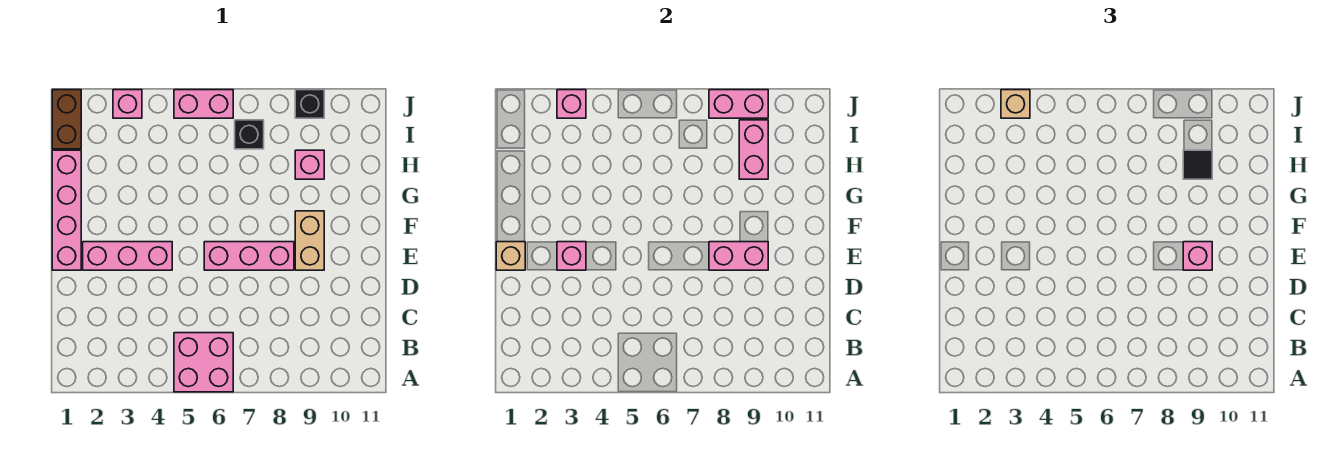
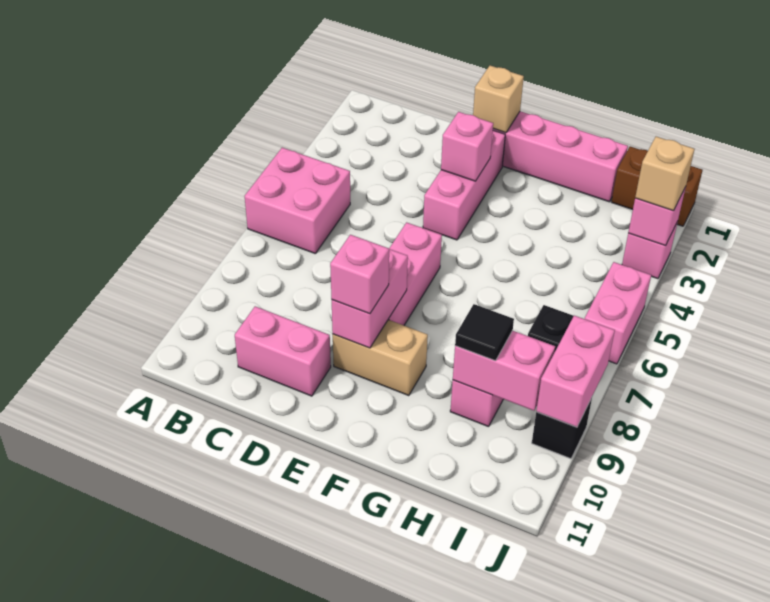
none -> pink brick C10:D10 level 1

